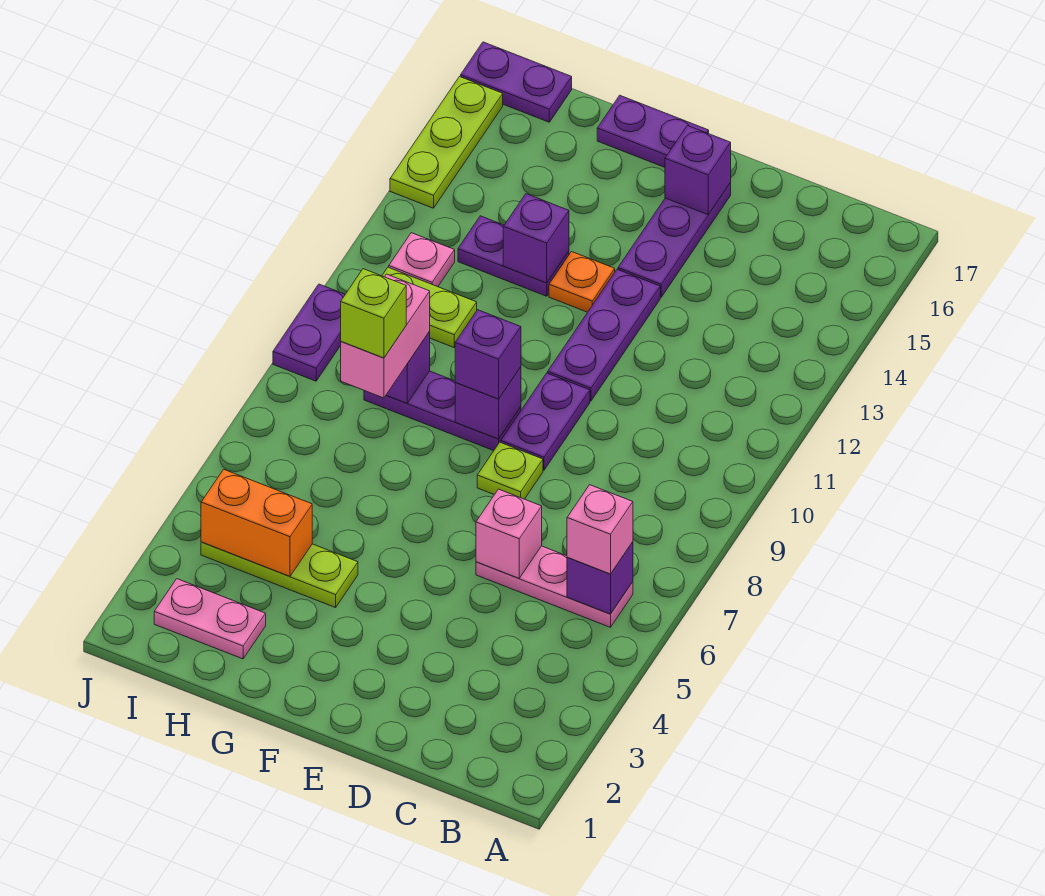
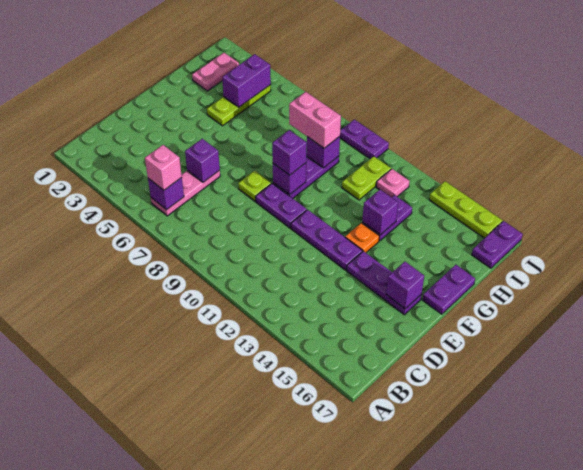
pink brick D6 level 2 -> purple brick D6 level 2
orange brick H4:I4 level 2 -> purple brick H4:I4 level 2
lime brick H8 level 4 -> none

